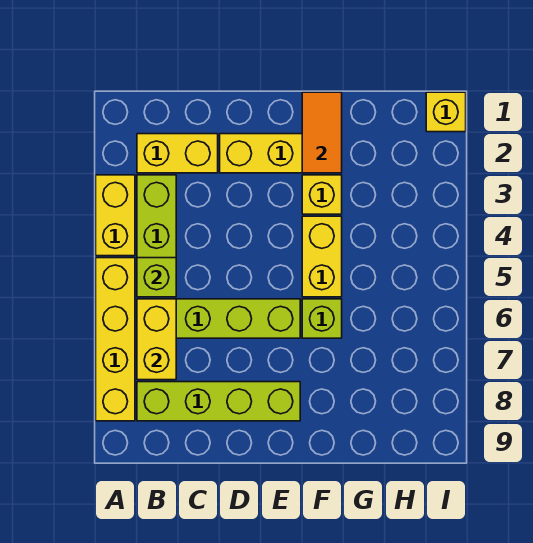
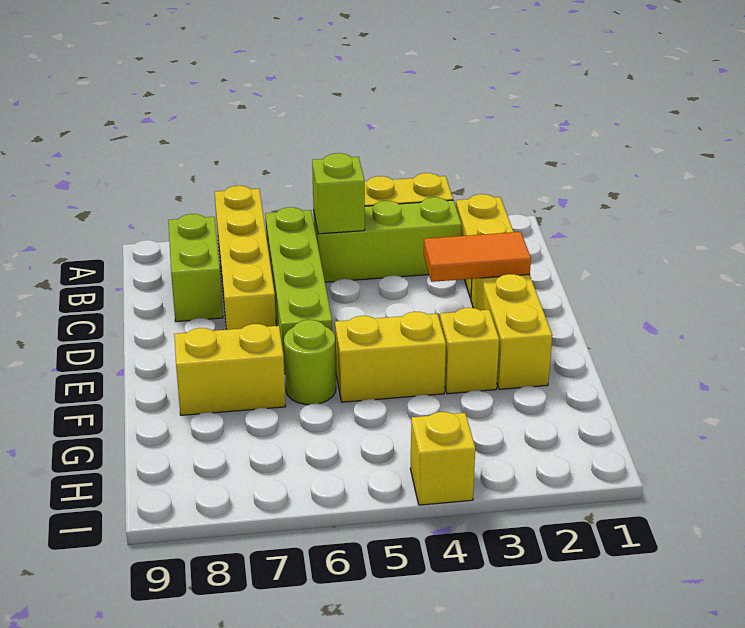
yellow brick A5:A8 level 1 -> yellow brick A7:D7 level 1
yellow brick B6:B7 level 2 -> yellow brick F7:F8 level 1
lime brick B8:E8 level 1 -> lime brick B8:C8 level 1
orange tile F1:F2 level 2 -> orange tile D2:D3 level 2
lime brick F6 level 1 -> lime round brick F6 level 1
yellow brick I1 level 1 -> yellow brick I4 level 1

